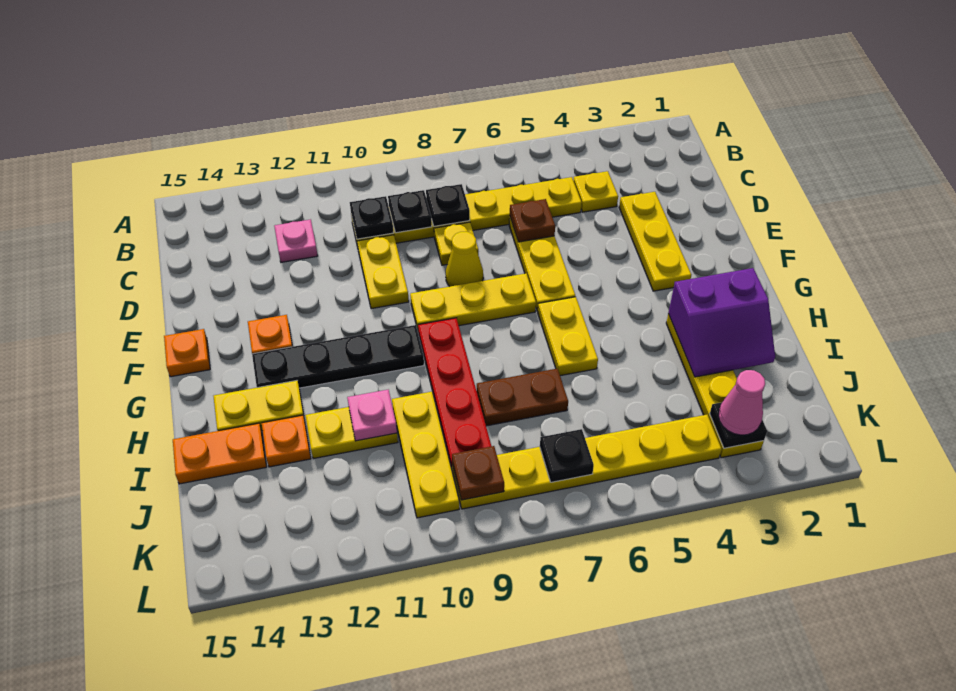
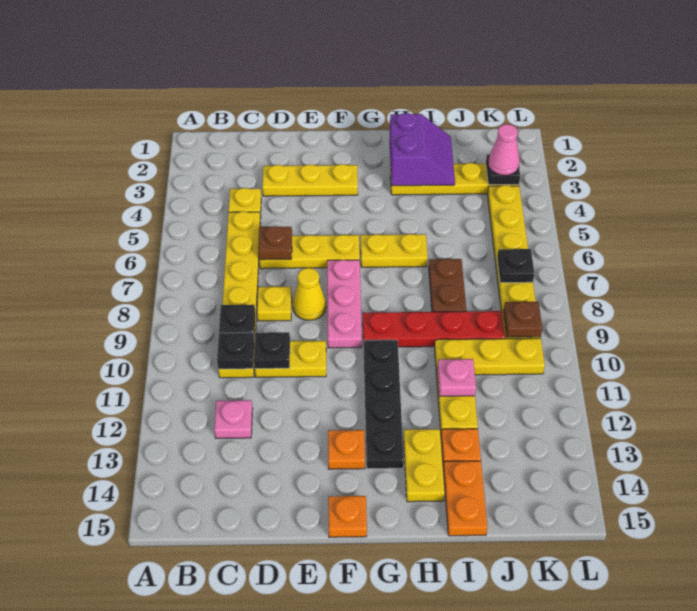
black plate C8 level 2 -> black plate D10 level 2
yellow plate F7:F9 level 1 -> pink plate F7:F9 level 1

